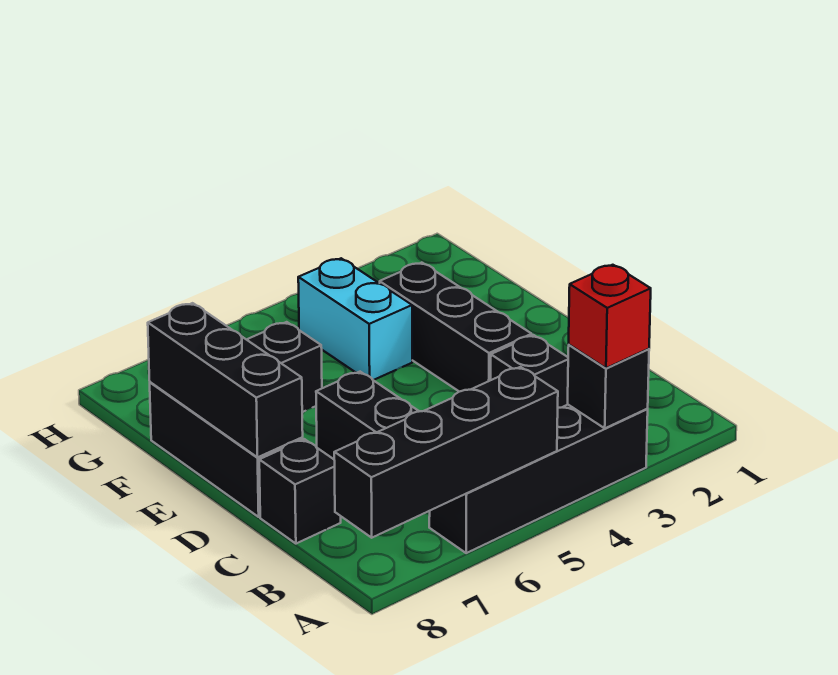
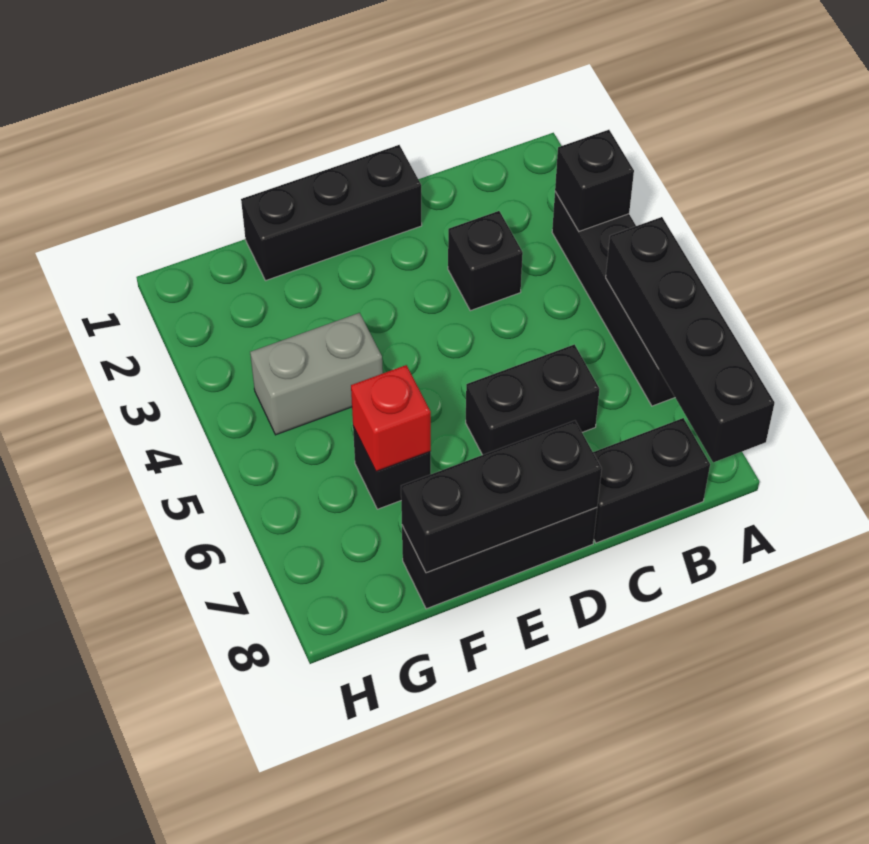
red brick A3 level 3 -> red brick F6 level 2
black brick C8 level 1 -> black brick B8:C8 level 1
black brick D3:F3 level 1 -> black brick D1:F1 level 1
cyan brick F4:G4 level 1 -> grey brick F4:G4 level 1

